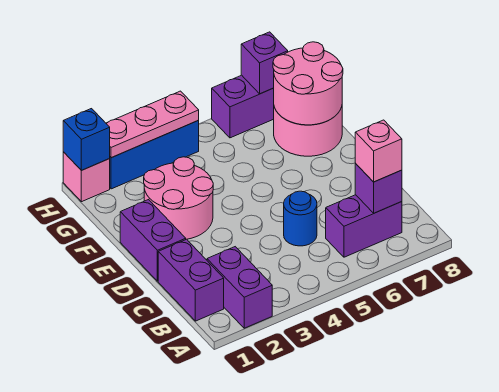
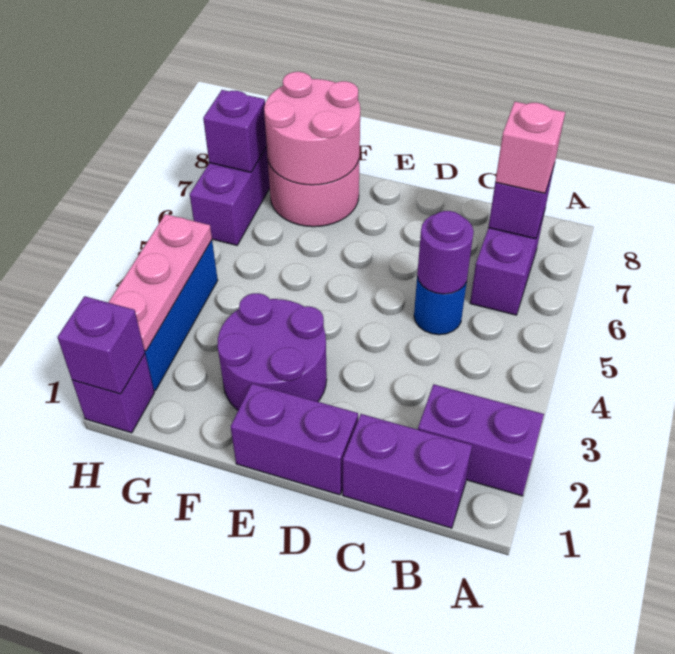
none -> purple round brick C5 level 2
pink round brick E2:F3 level 1 -> purple round brick E2:F3 level 1
pink brick H1 level 1 -> purple brick H1 level 1
blue brick H1 level 2 -> purple brick H1 level 2

